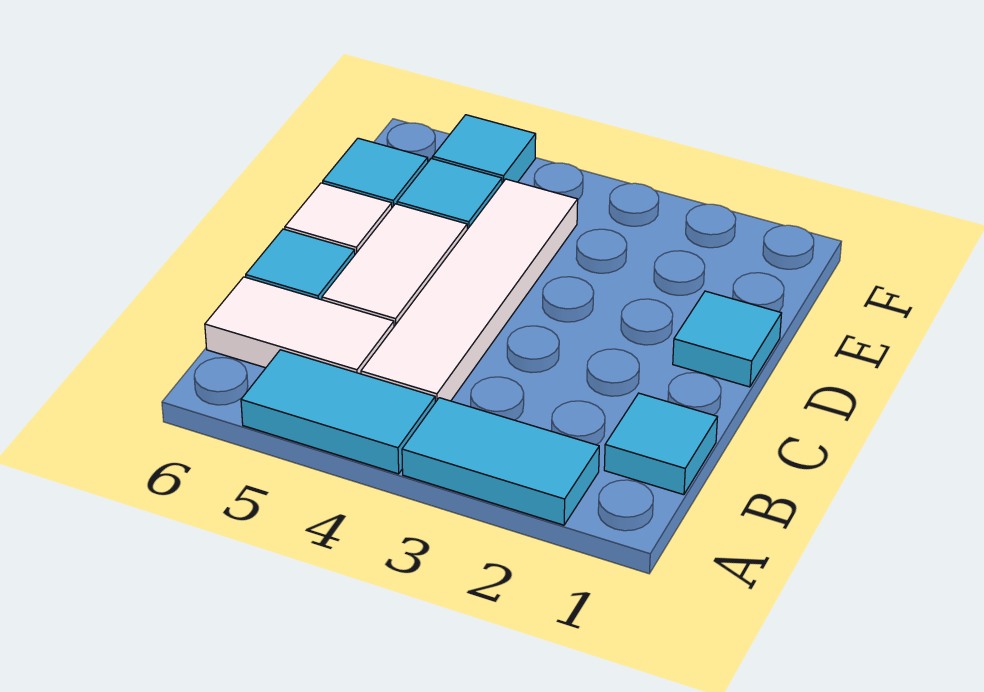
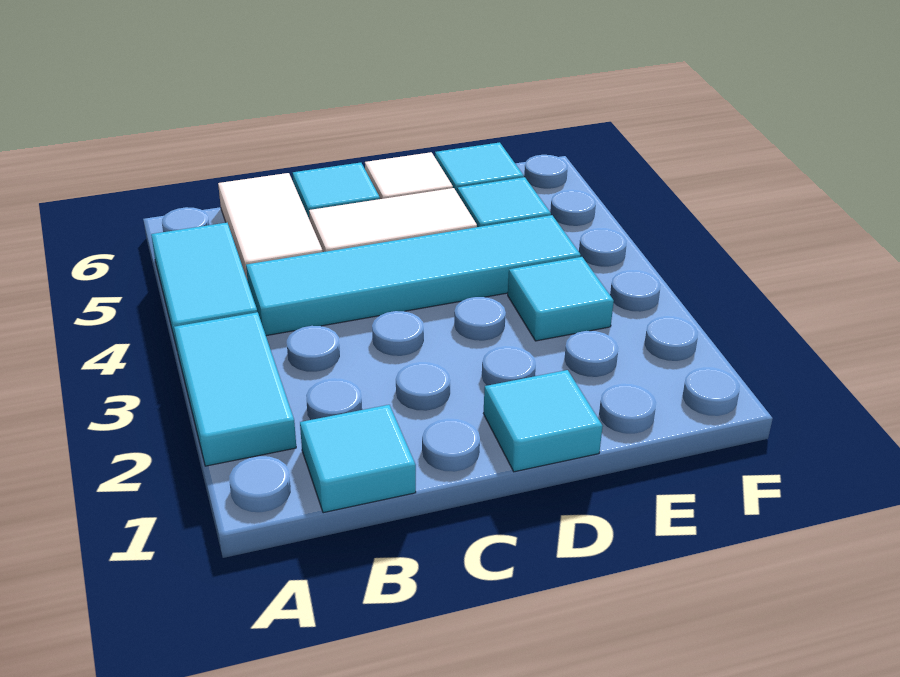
white tile B4:E4 level 1 -> cyan tile B4:E4 level 1
cyan tile F5 level 1 -> cyan tile E3 level 1

